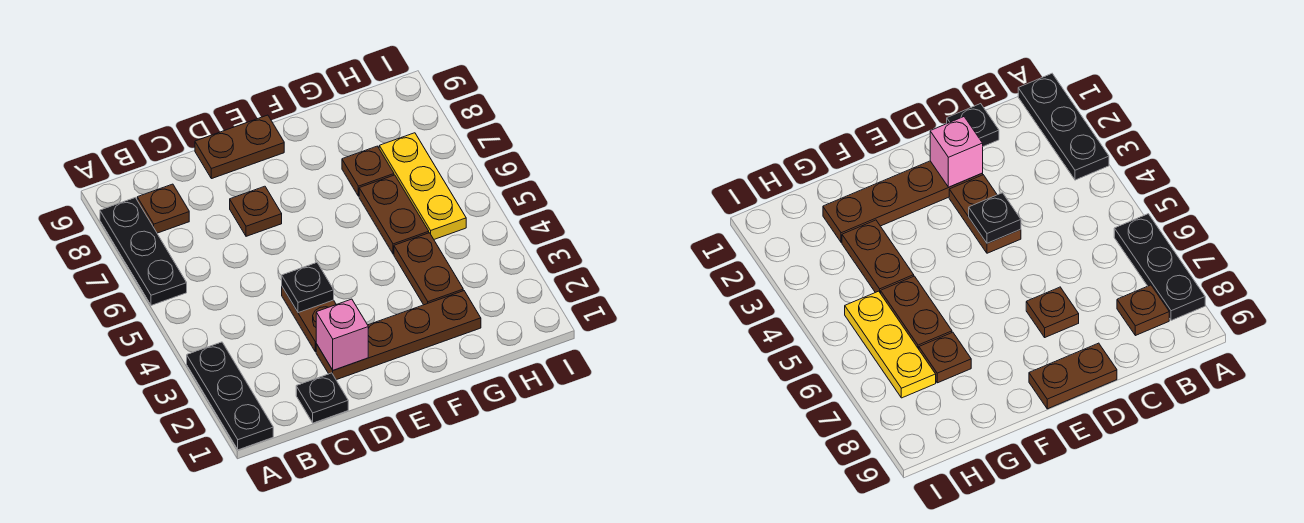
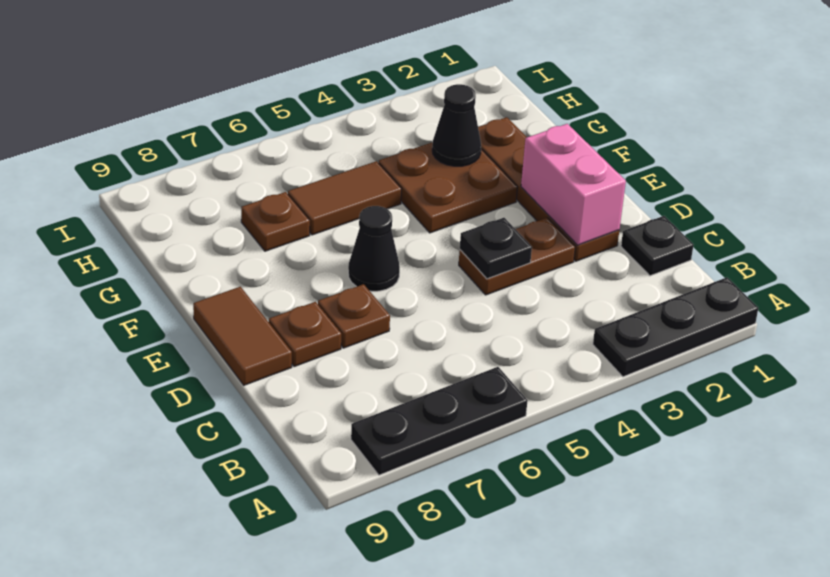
brown plate B8 level 1 -> brown plate D8 level 1
pink brick D2 level 2 -> pink brick D2:E2 level 2
brown plate D9:E9 level 1 -> brown tile D9:E9 level 1
none -> black cone E6 level 1
brown plate G3:G4 level 1 -> brown plate F3:G4 level 1
none -> black cone G3 level 2
brown plate G5:G6 level 1 -> brown tile G5:G6 level 1
yellow plate H5:H7 level 1 -> none

